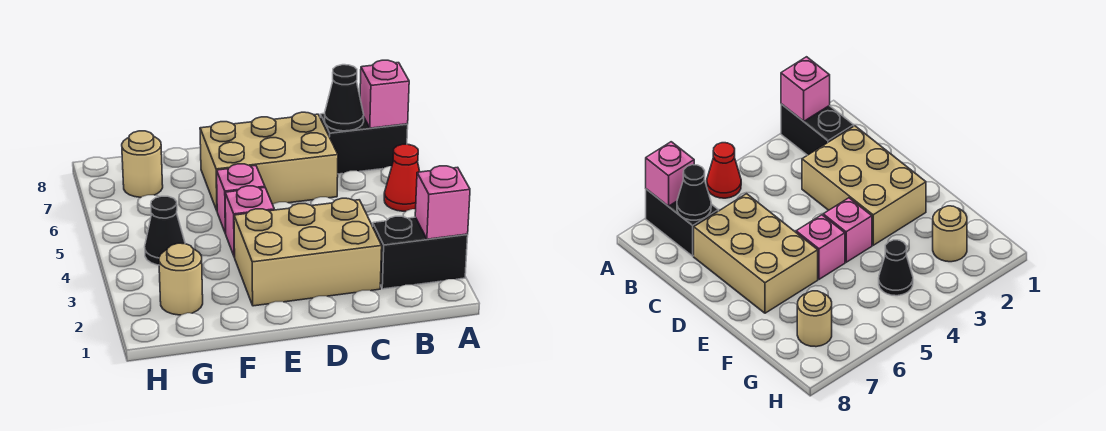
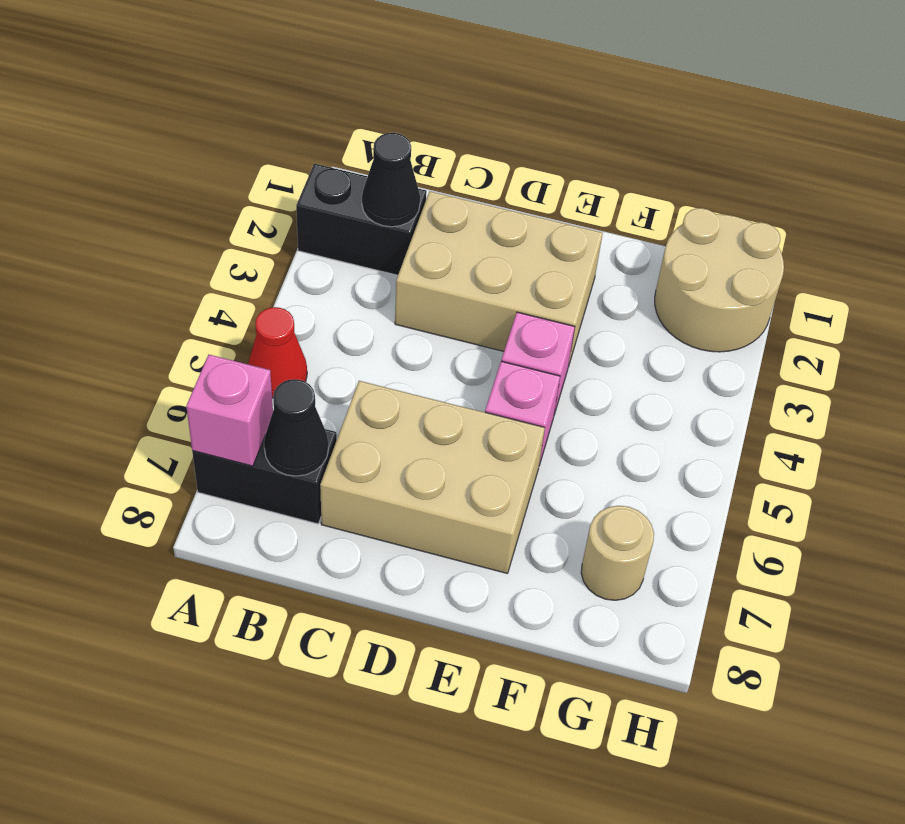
pink brick A2 level 2 -> none
tan round brick G2 level 1 -> tan round brick G1:H2 level 1
black cone G4 level 1 -> black cone B2 level 2

